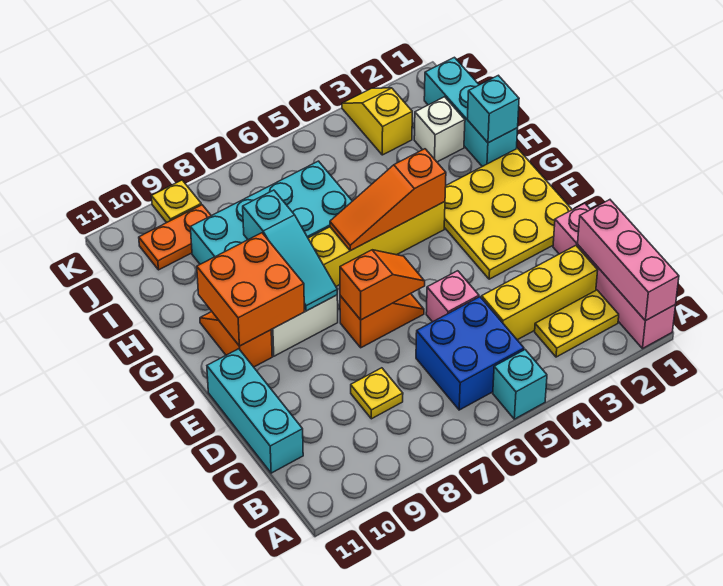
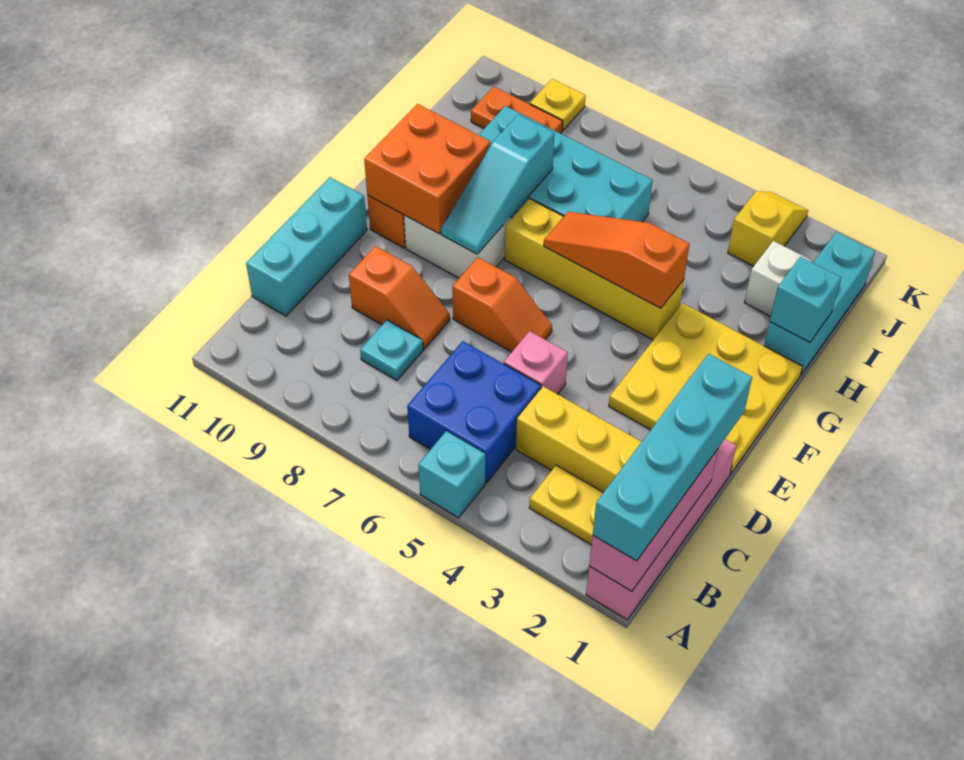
none -> cyan brick A1:D1 level 3
yellow plate C8 level 1 -> cyan plate C8 level 1
orange slope E6:E7 level 2 top 7 -> orange slope D8:D9 level 1 top 9

